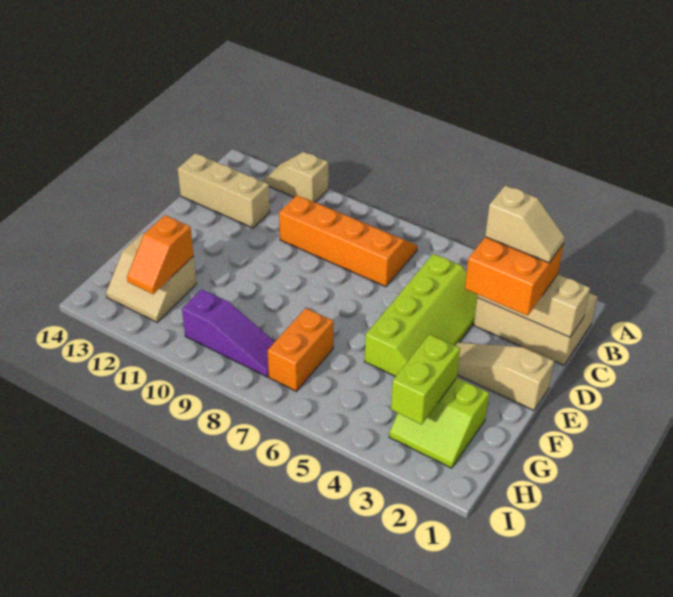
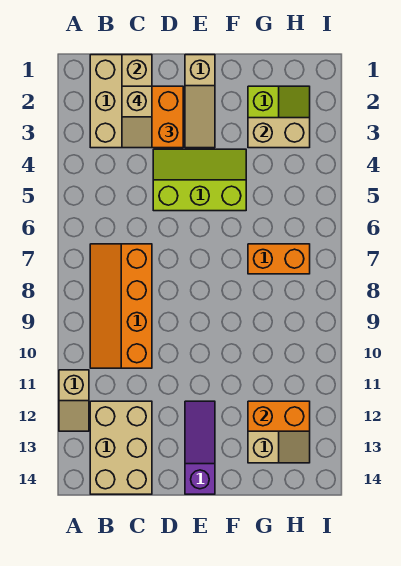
tan slope C2:C3 level 4 top 3 -> tan slope C2:C3 level 4 top 2
lime slope C4:F5 level 1 top 5 -> lime slope D4:F5 level 1 top 5
tan brick C12:C14 level 1 -> tan brick B12:C14 level 1
lime brick G3:H3 level 2 -> tan brick G3:H3 level 2
orange slope G12:H12 level 2 top G -> orange brick G12:H12 level 2
purple slope H8:H10 level 1 top 10 -> purple slope E12:E14 level 1 top 14

